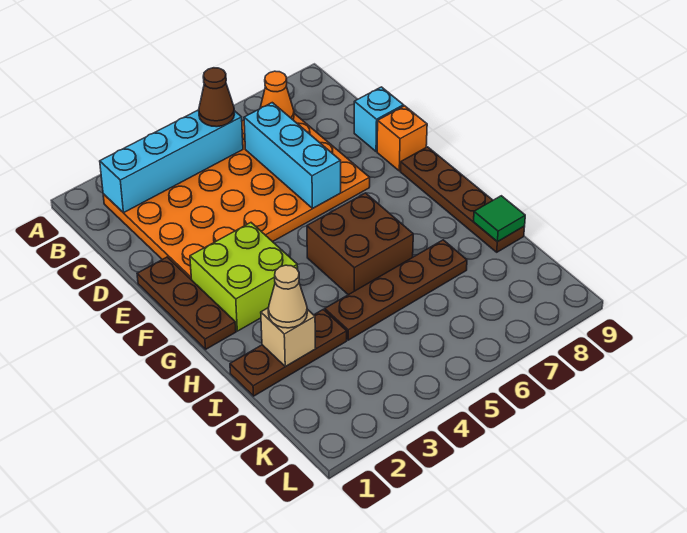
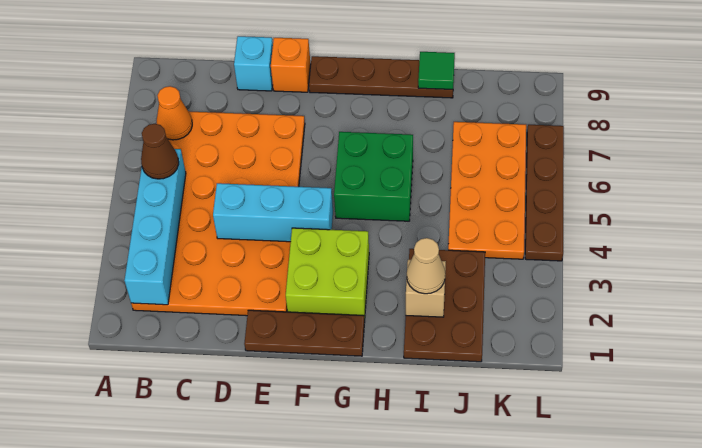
cyan brick C6:E6 level 2 -> cyan brick D4:F4 level 2
brown brick G5:H6 level 1 -> green brick G5:H6 level 1
brown plate I1:I3 level 1 -> brown plate I1:J3 level 1
brown plate I4:I7 level 1 -> brown plate L4:L7 level 1
none -> orange plate J4:K7 level 1

